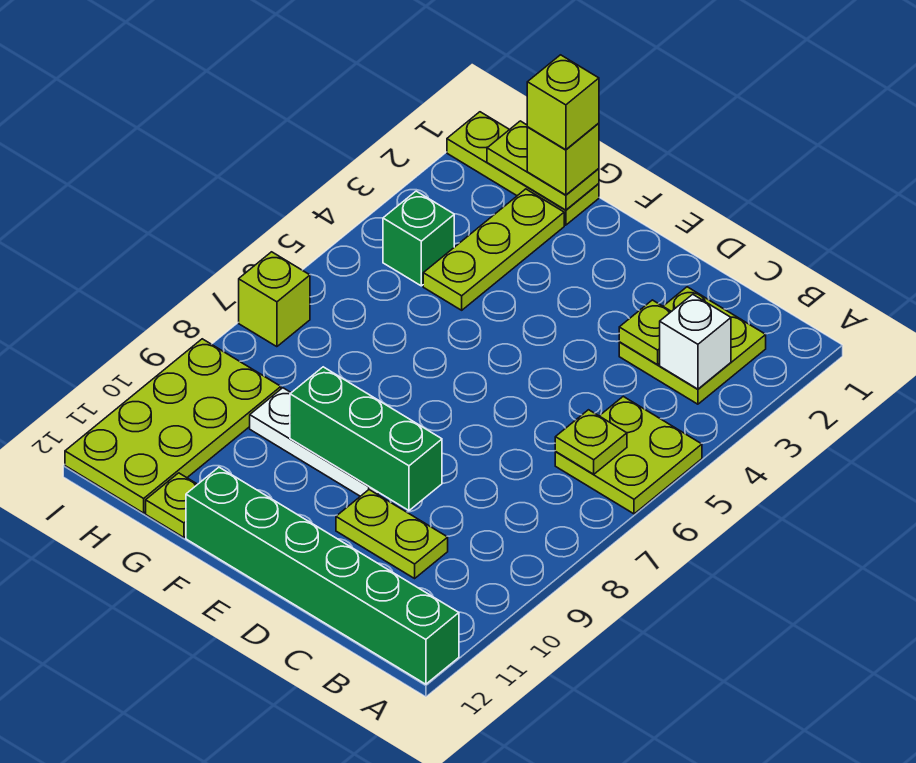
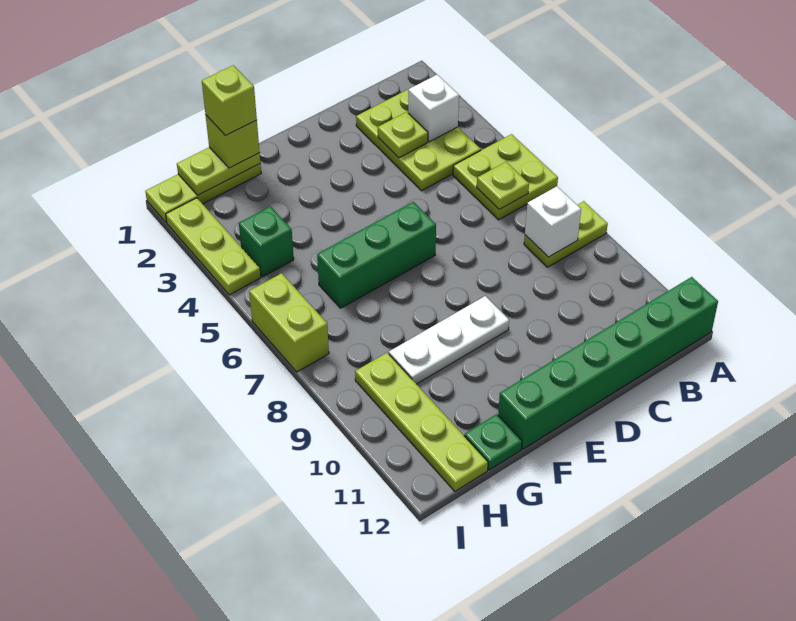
lime plate B2:C3 level 1 -> lime plate B2:C4 level 1
none -> white brick B8 level 2
lime plate C10:D10 level 1 -> lime plate A8:B8 level 1
green brick D9:F9 level 2 -> green brick E6:G6 level 1
lime plate G2:G4 level 1 -> lime plate I2:I4 level 1
lime plate G12 level 1 -> green plate G12 level 1
lime plate H9:I12 level 1 -> lime plate H9:H12 level 1
lime brick I7 level 1 -> lime brick I6:I7 level 1

